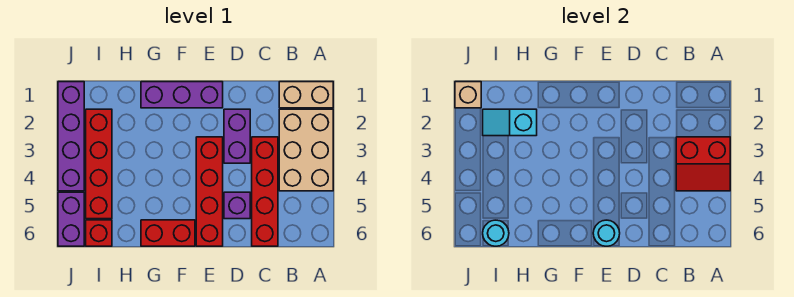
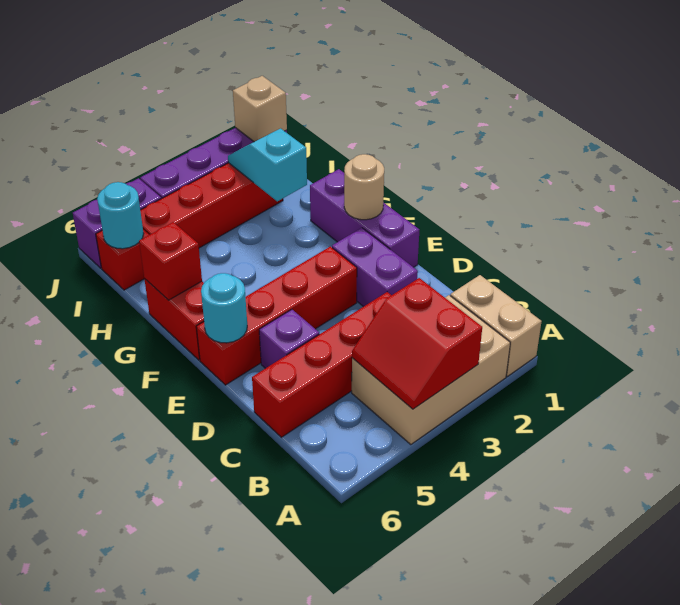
purple brick D2:D3 level 1 -> purple brick D2:E2 level 1
none -> tan round brick F1 level 2
none -> red brick G6 level 2

